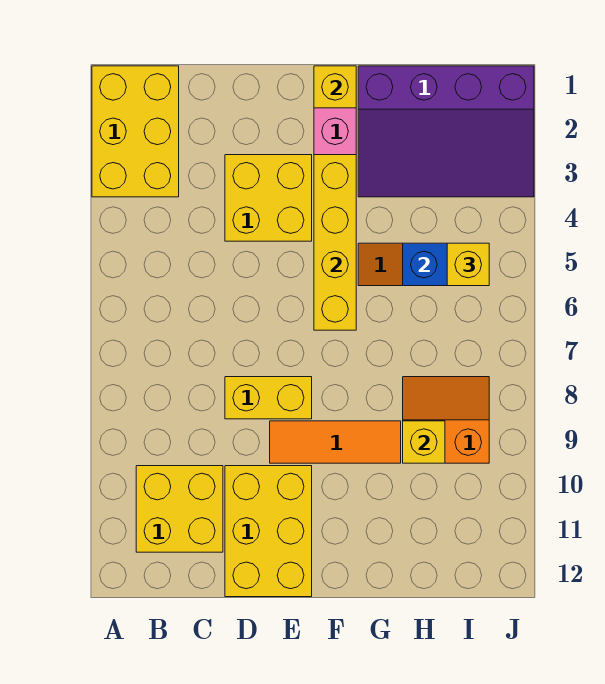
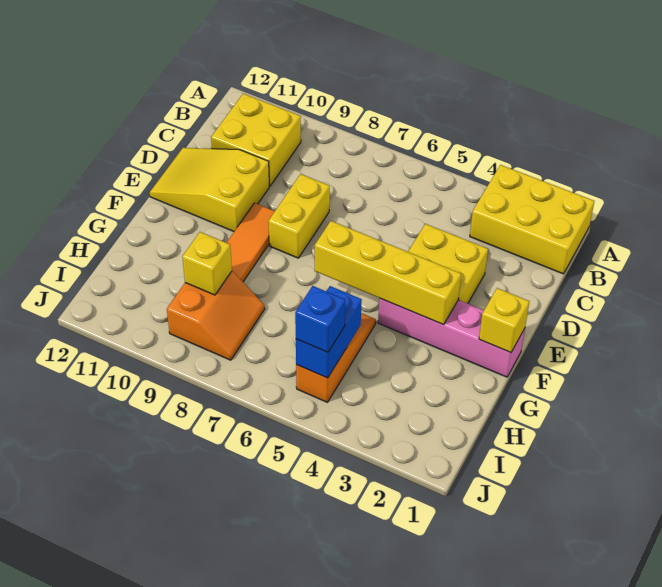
yellow brick D10:E12 level 1 -> yellow slope D10:E12 level 1 top 10
purple slope G1:J3 level 1 top 1 -> none
yellow brick I5 level 3 -> blue brick I5 level 3

